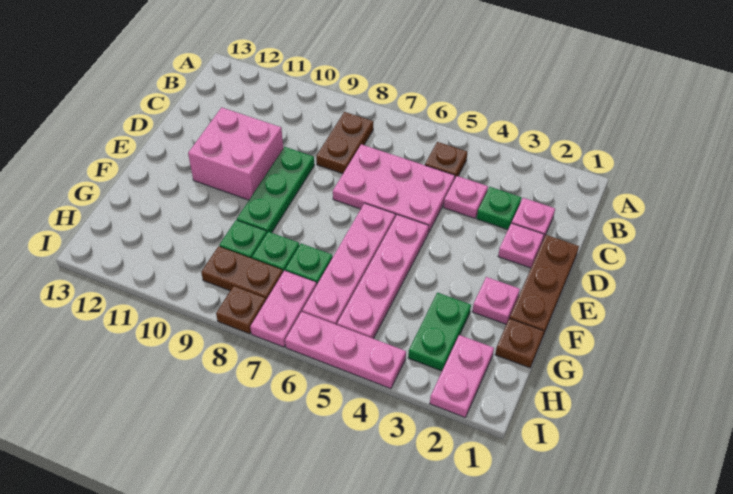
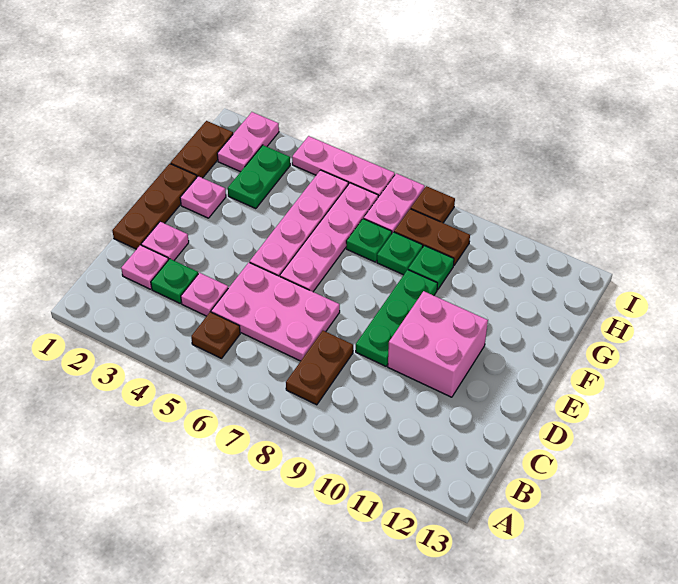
brown plate G1 level 1 -> brown plate G1:H1 level 1

